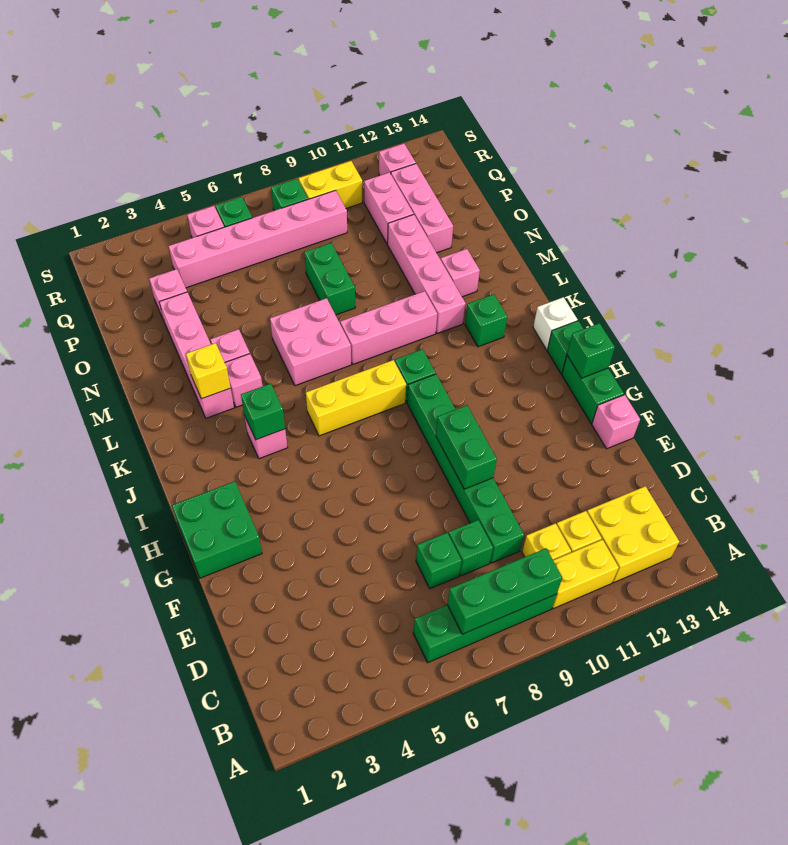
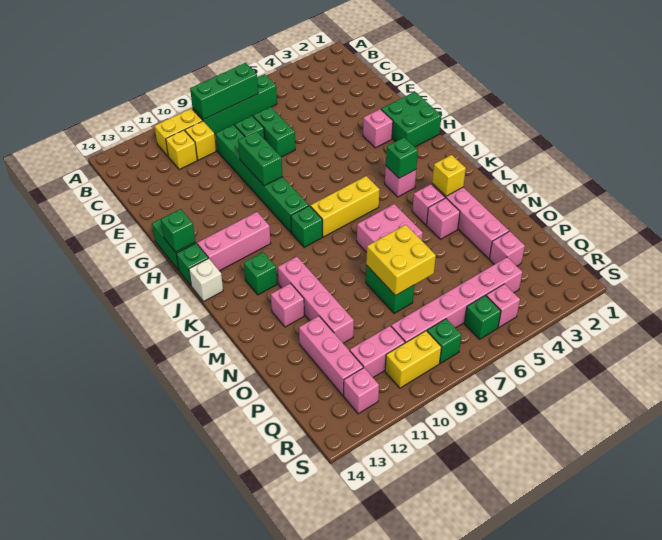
yellow brick B12:C13 level 1 -> yellow brick N7:O8 level 2
green brick D7 level 1 -> green brick D7:E7 level 1
pink brick F14 level 1 -> pink brick G3 level 1
pink brick L8:L10 level 1 -> pink brick I11:I13 level 1
pink brick P11:Q11 level 1 -> pink brick Q10:Q11 level 1

